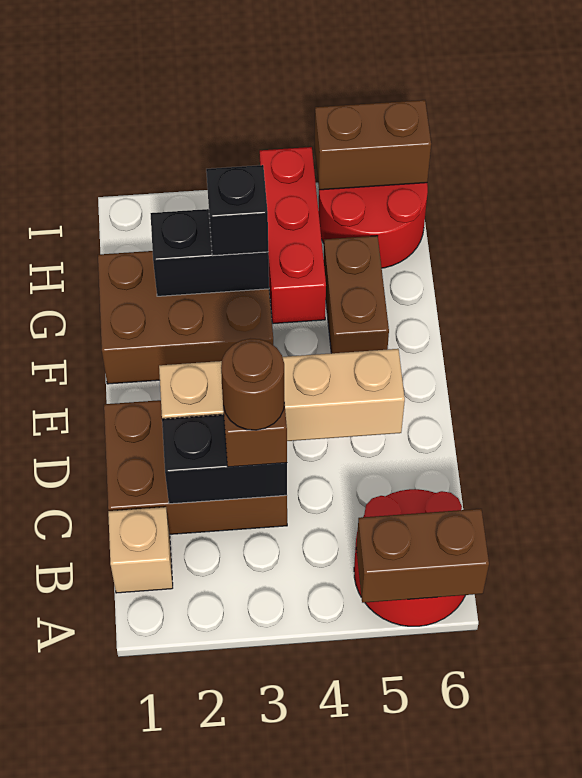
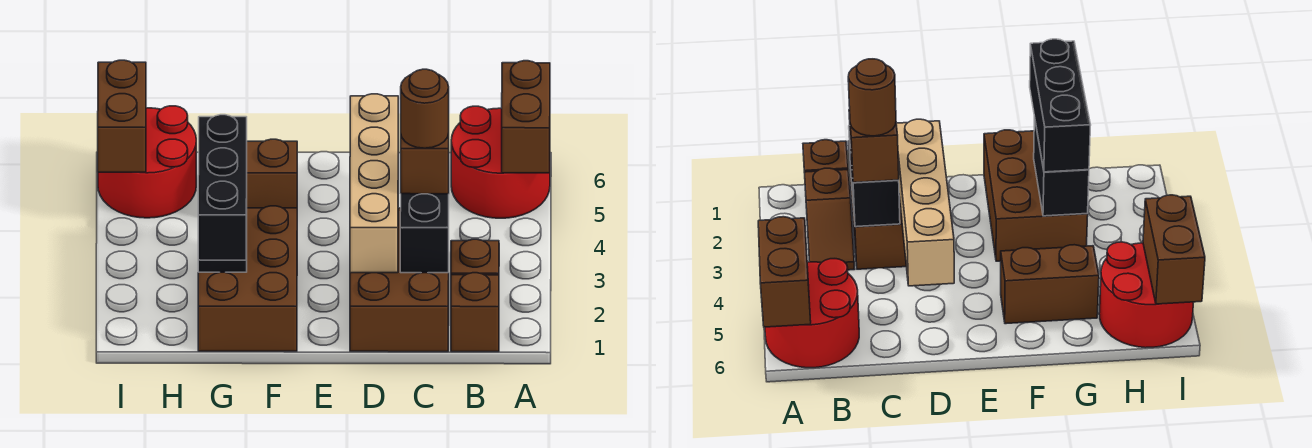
tan brick B1 level 1 -> brown brick B1 level 1
none -> brown slope B2:B3 level 1 top 2
black brick G3 level 3 -> black brick G1:G3 level 3
red brick G4:I4 level 1 -> none

